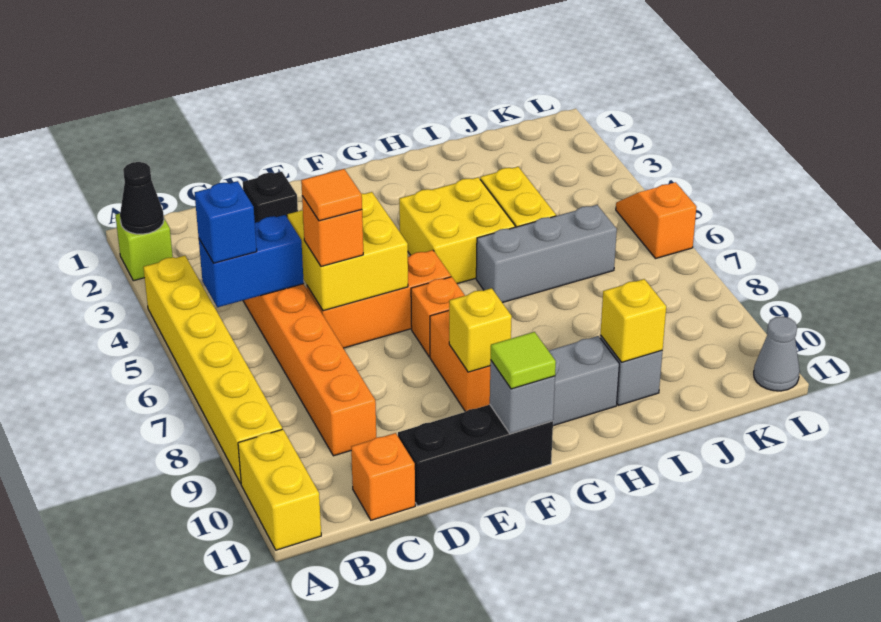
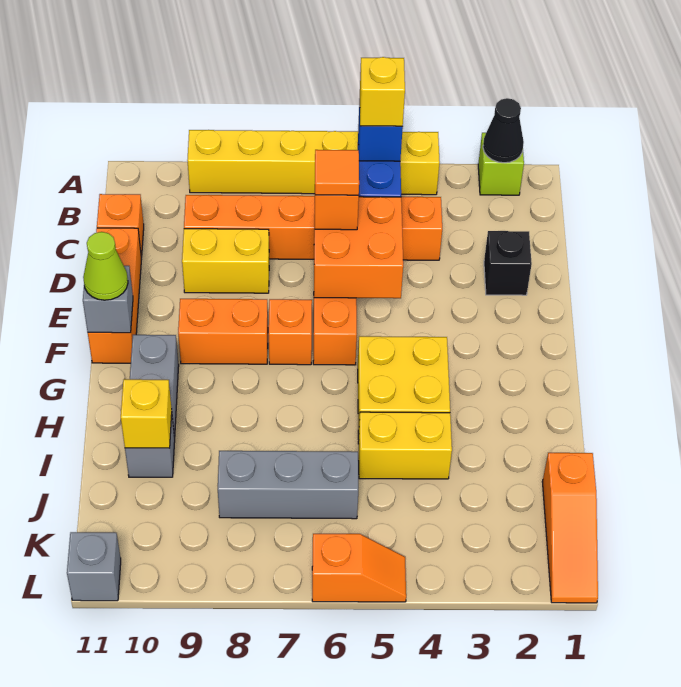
yellow brick A10:A11 level 1 -> yellow brick D8:D9 level 1
yellow brick D5:E6 level 2 -> orange brick D5:E6 level 2
black brick D11:F11 level 1 -> orange brick D11:F11 level 1
yellow brick F9 level 2 -> yellow brick B5 level 4
lime tile F11 level 3 -> lime cone F11 level 3
grey brick H6:J6 level 1 -> grey brick J6:J8 level 1
none -> orange slope J1:L1 level 1 top J
grey cone L11 level 1 -> grey brick L11 level 1

